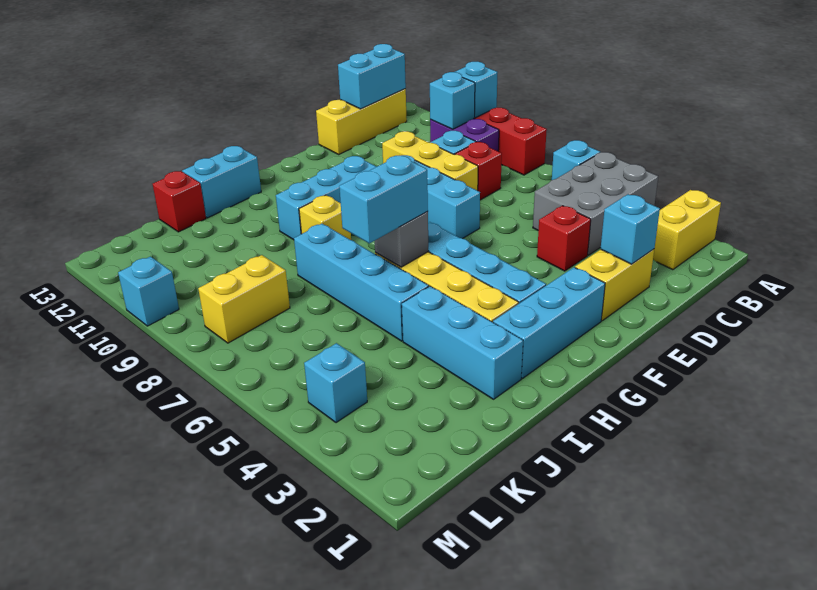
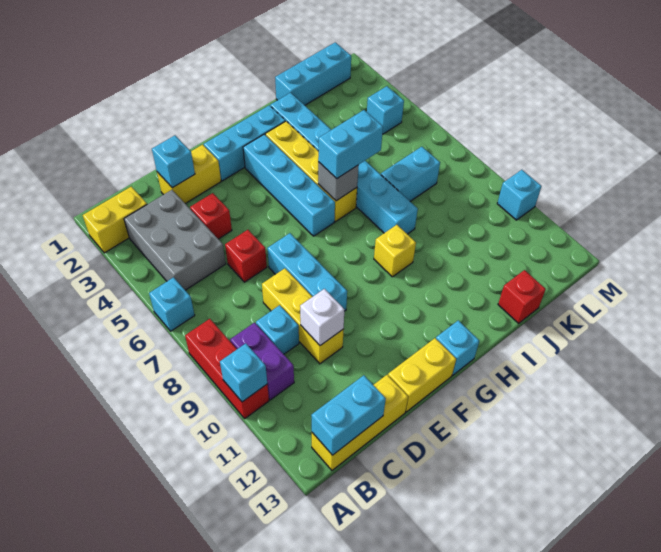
grey brick A4:C5 level 1 -> grey brick B3:C5 level 1
cyan brick B10 level 2 -> cyan brick G13 level 1
red brick C8 level 1 -> red brick D6 level 1
none -> white brick D10 level 2
cyan brick F10:H10 level 1 -> cyan brick J1:L1 level 1
cyan brick H13:I13 level 1 -> cyan brick J7:K7 level 1
yellow brick K8:L8 level 1 -> yellow brick E13:F13 level 1

